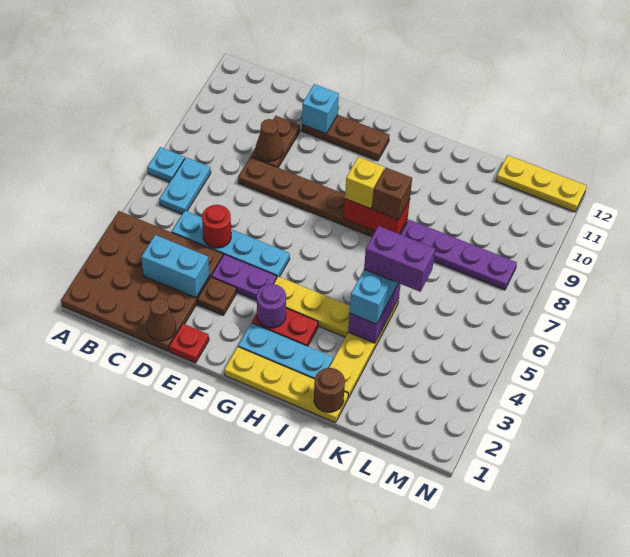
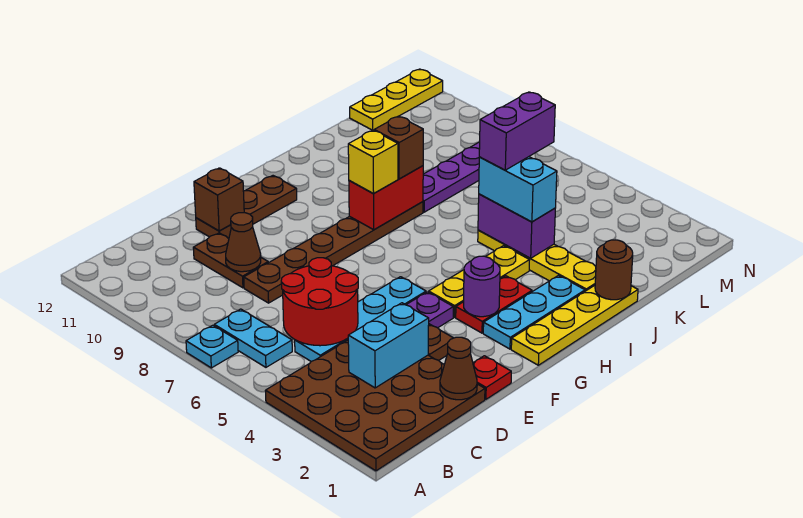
red round brick D5 level 2 -> red round brick C5:D6 level 2
cyan brick E11 level 2 -> brown brick E11 level 2

